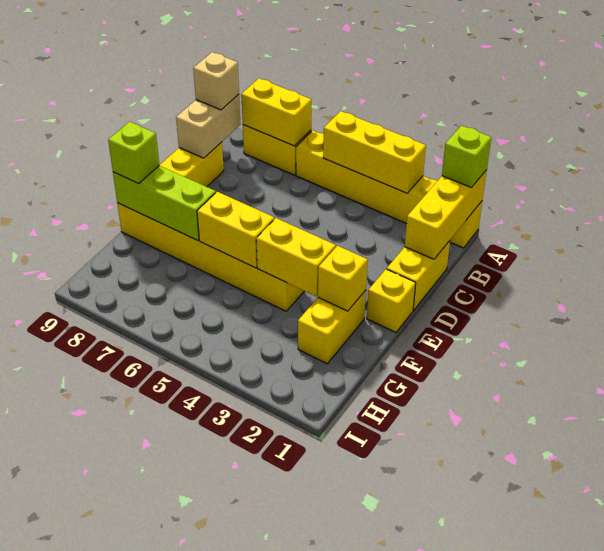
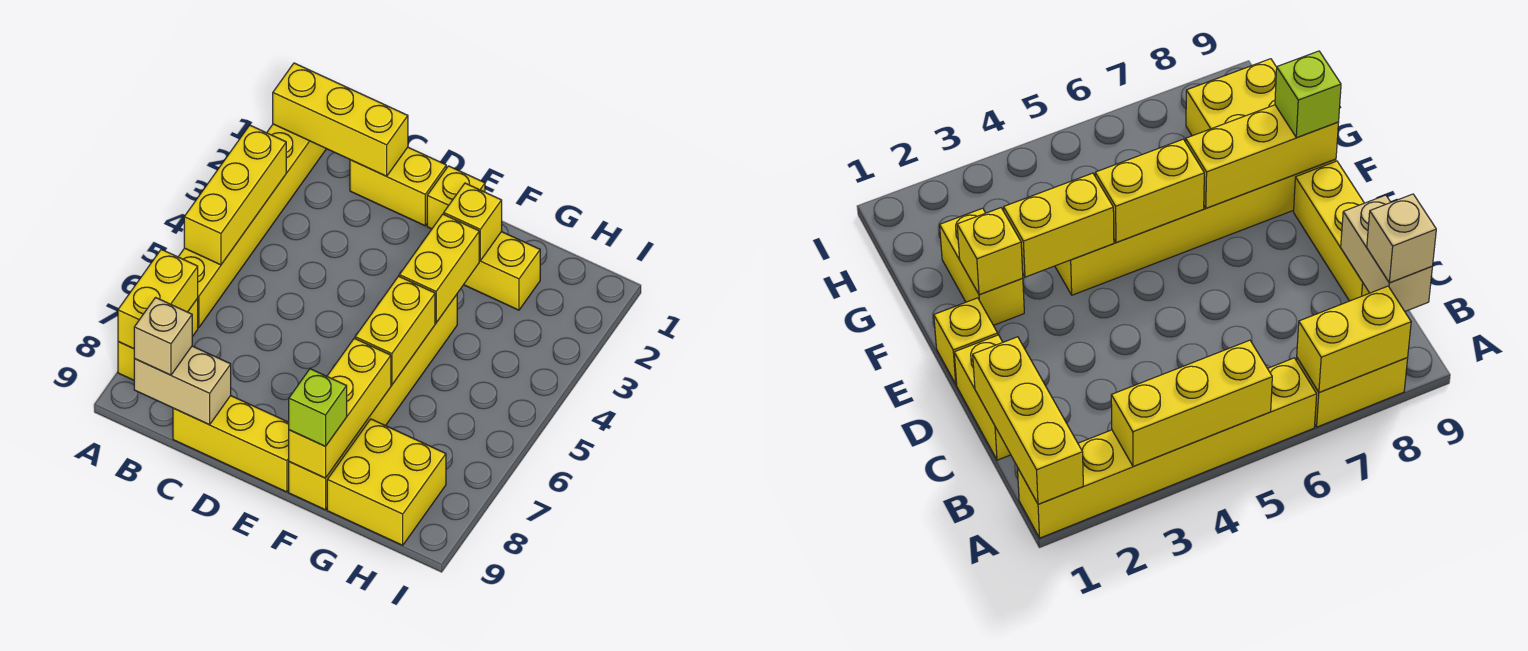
lime brick A1 level 3 -> none
lime brick F7:F9 level 2 -> yellow brick F7:F9 level 2
none -> yellow brick G8:H9 level 1

